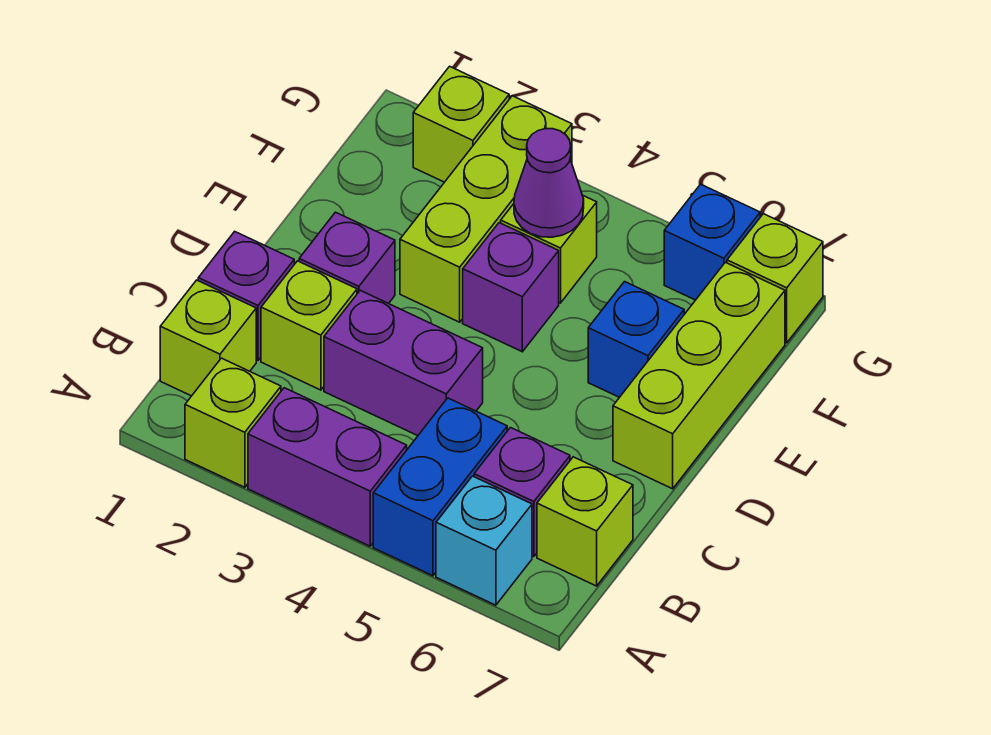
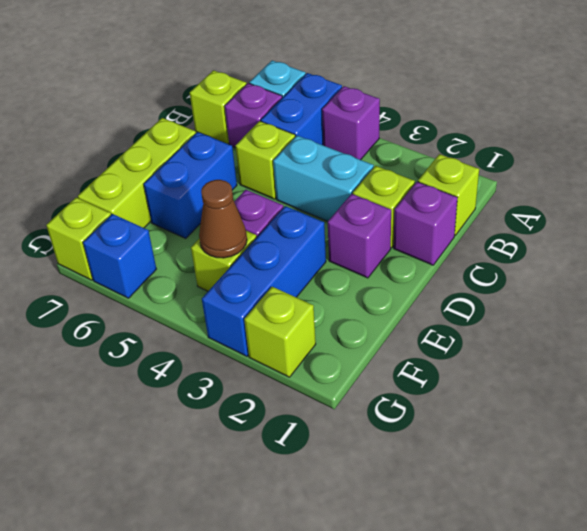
lime brick A2 level 1 -> lime brick C5 level 1
purple brick A3:A4 level 1 -> purple brick A4 level 1
purple brick C3:C4 level 1 -> cyan brick C3:C4 level 1
lime brick E3:G3 level 1 -> blue brick E3:G3 level 1
blue brick E6 level 1 -> blue brick D6:E6 level 1
purple cone F4 level 2 -> brown cone F4 level 2

